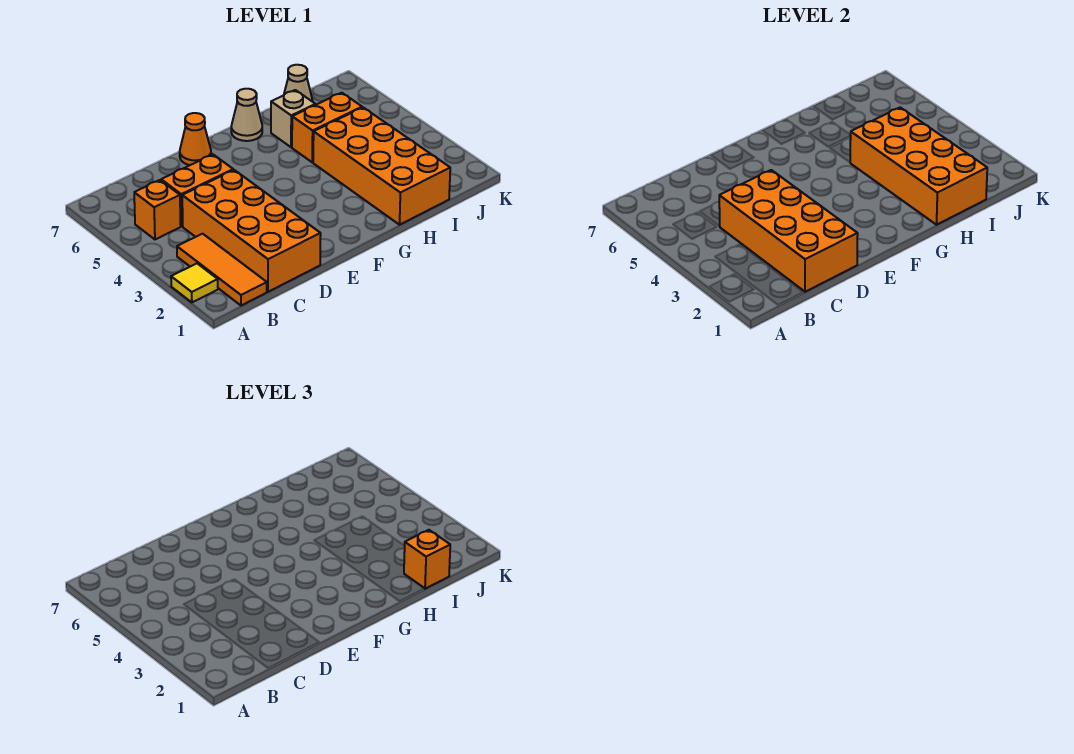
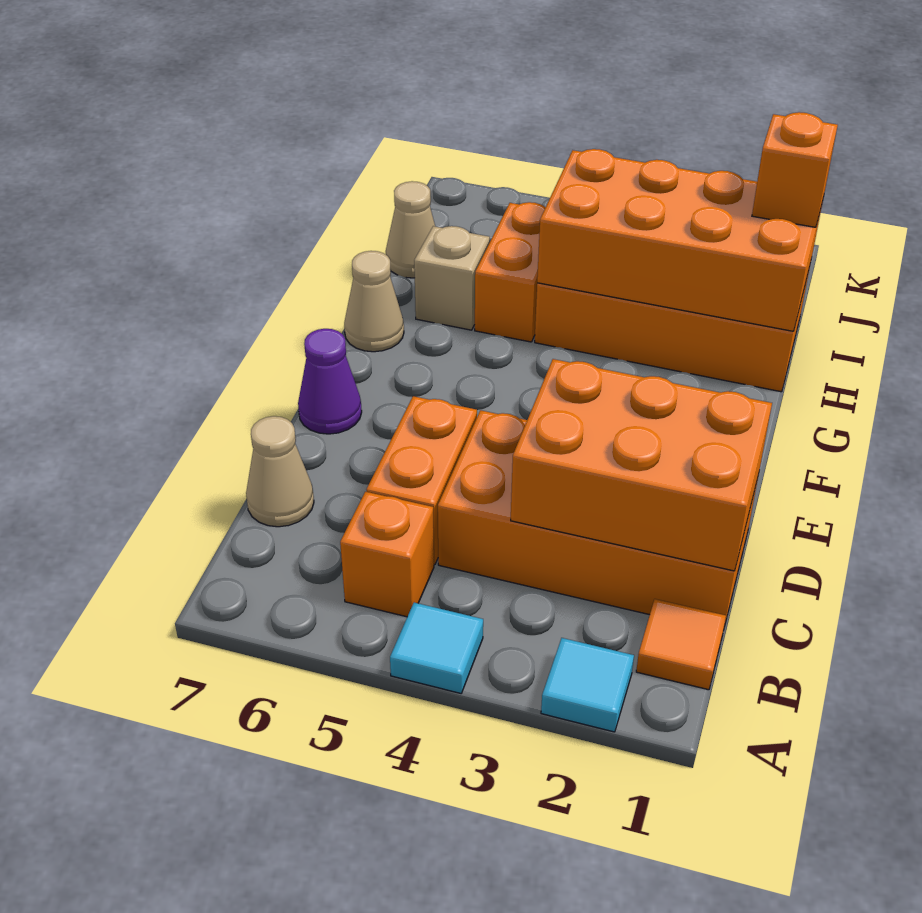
yellow tile A2 level 1 -> cyan tile A2 level 1
none -> cyan tile A4 level 1
orange tile B1:B3 level 1 -> orange tile B1 level 1
orange brick C1:D4 level 2 -> orange brick C1:D3 level 2
none -> tan cone C7 level 1
orange cone E7 level 1 -> purple cone E7 level 1

